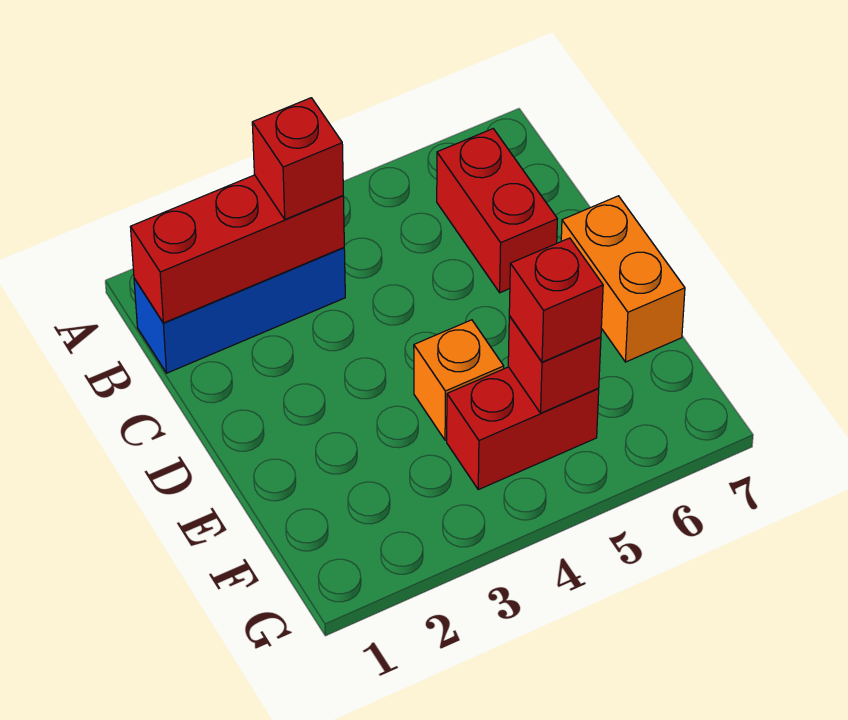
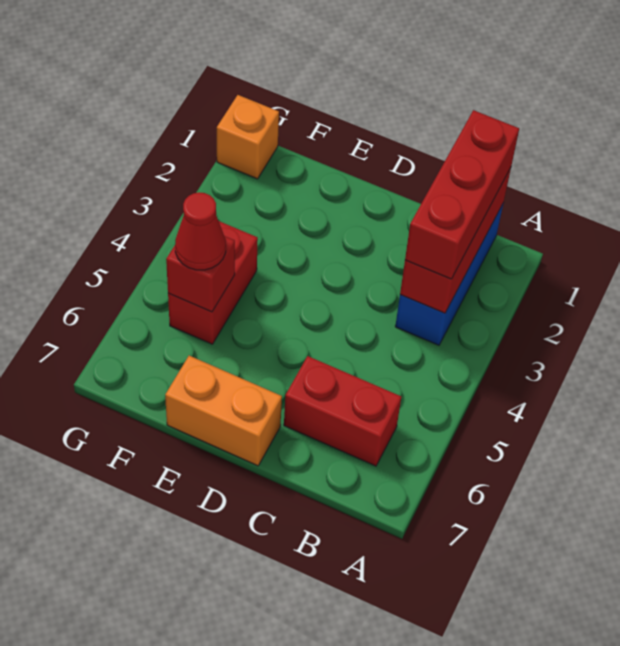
red brick B3 level 3 -> red brick B1:B3 level 3
orange brick E4 level 1 -> orange brick G1 level 1
red brick F5 level 3 -> red cone F5 level 3

